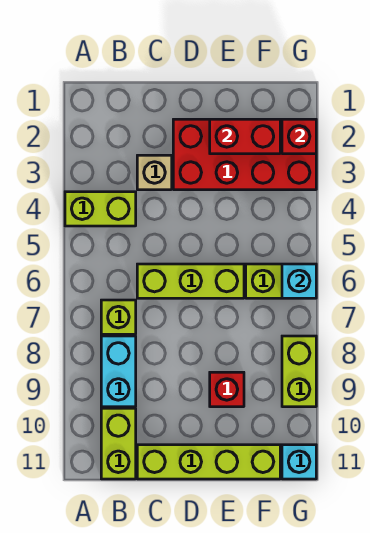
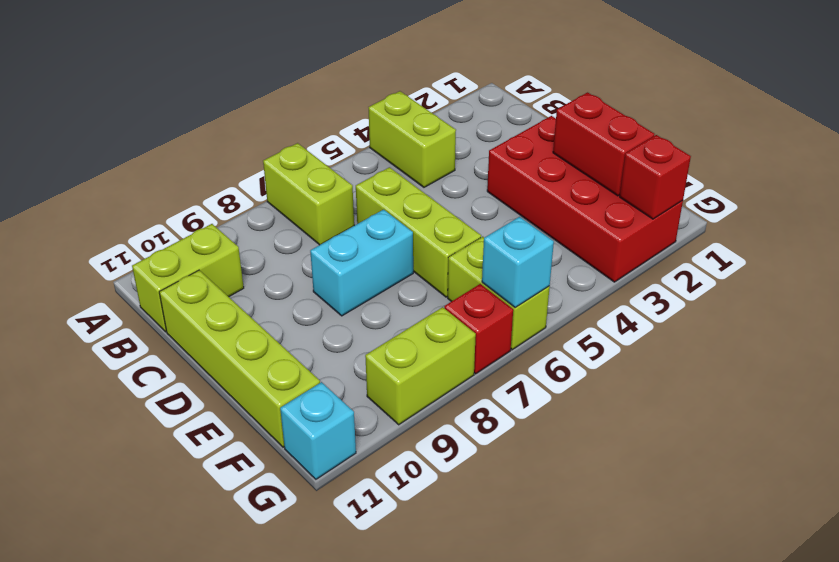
lime brick B7 level 1 -> lime brick A7:B7 level 1
cyan brick B8:B9 level 1 -> cyan brick D7:D8 level 1
tan brick C3 level 1 -> none
red brick E9 level 1 -> red brick G7 level 1

